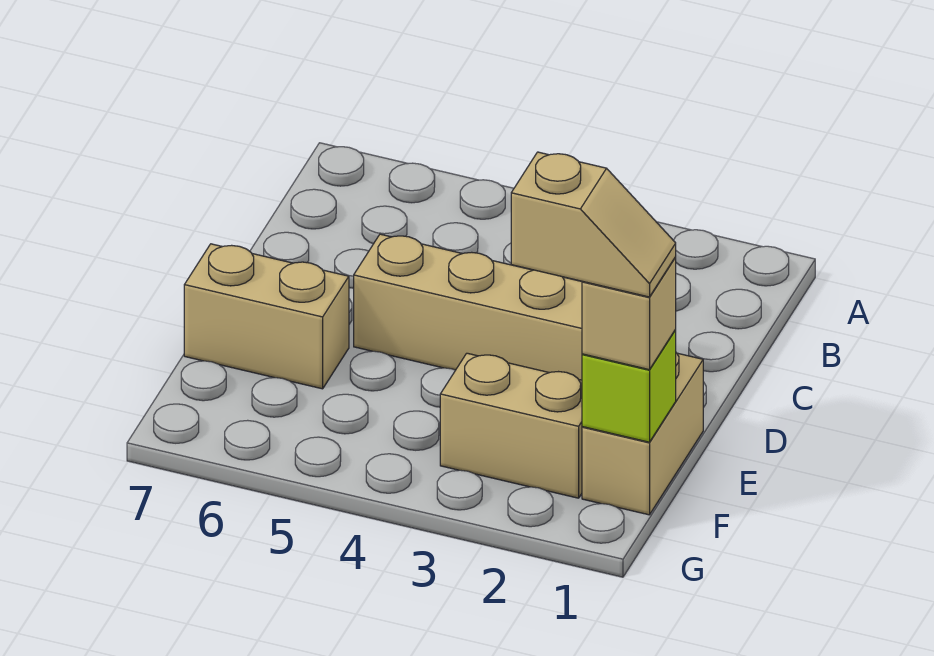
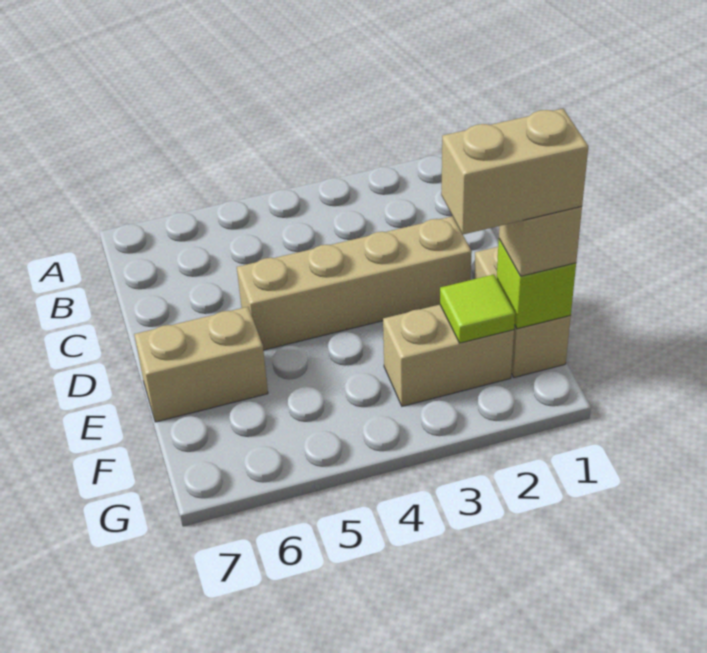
tan slope F1:F2 level 4 top 2 -> tan brick F1:F2 level 4
none -> lime tile F2 level 2

